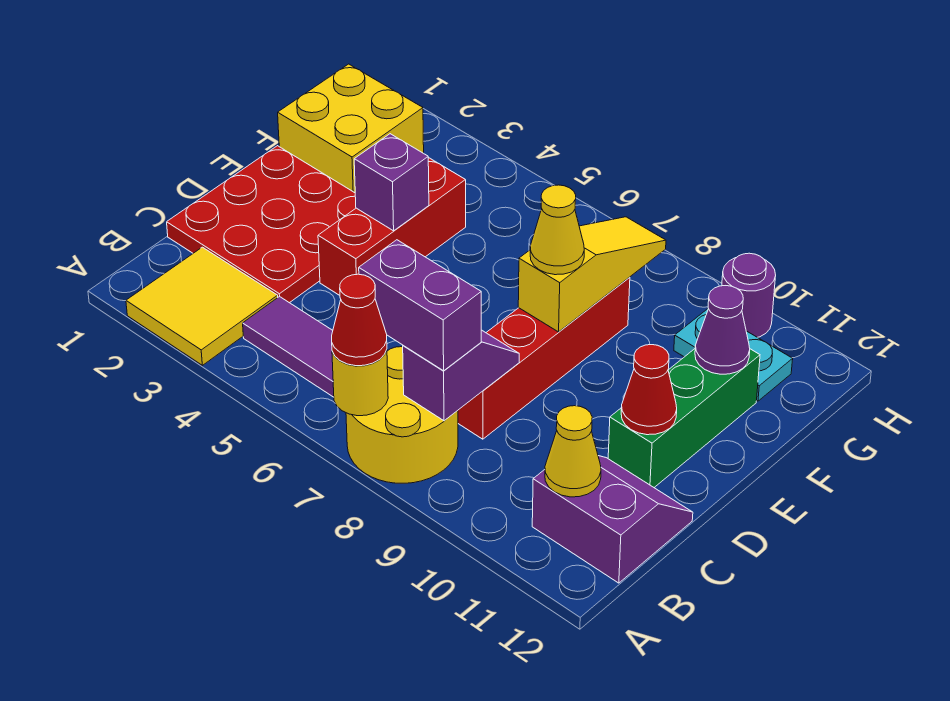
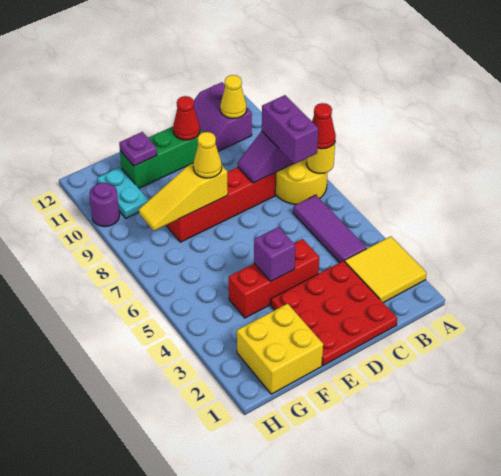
purple cone F11 level 2 -> purple plate F11 level 2

